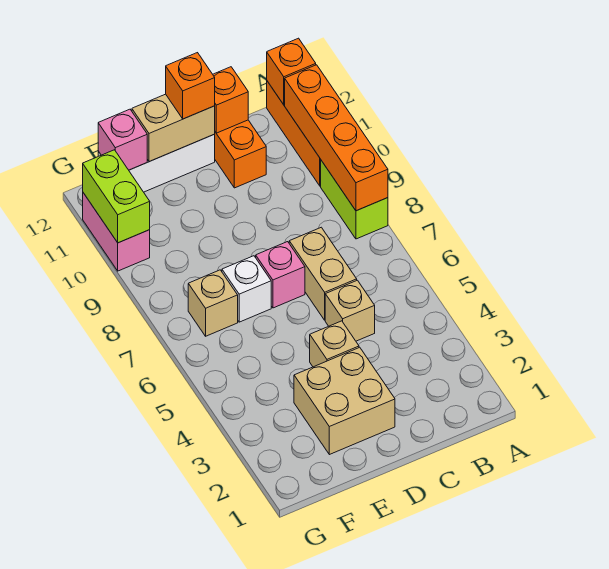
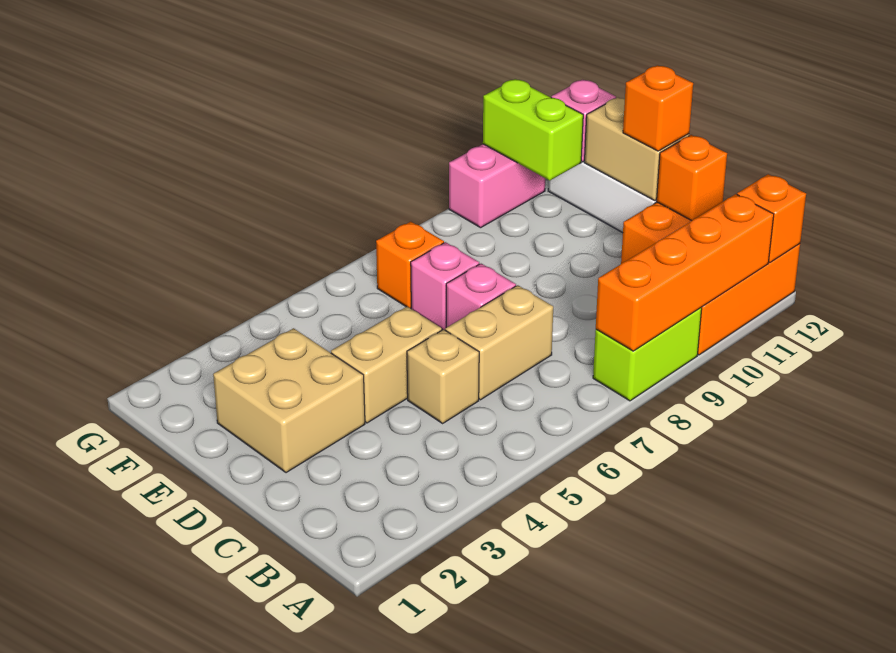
tan brick D4 level 1 -> tan brick D4:D5 level 1
white brick E7 level 1 -> pink brick E7 level 1
tan brick F7 level 1 -> orange brick F7 level 1
lime brick G10:G11 level 2 -> lime brick F11:G11 level 2

